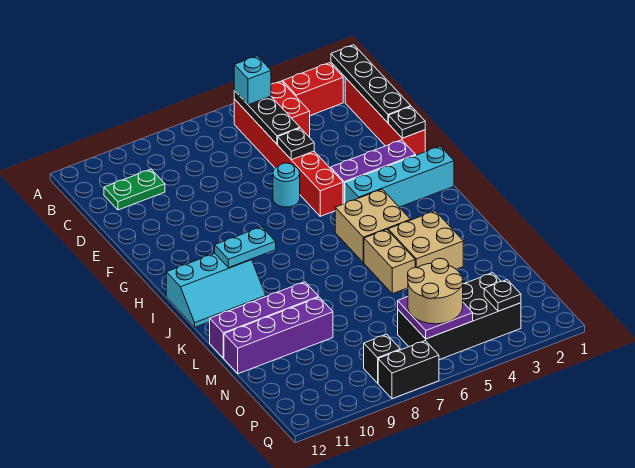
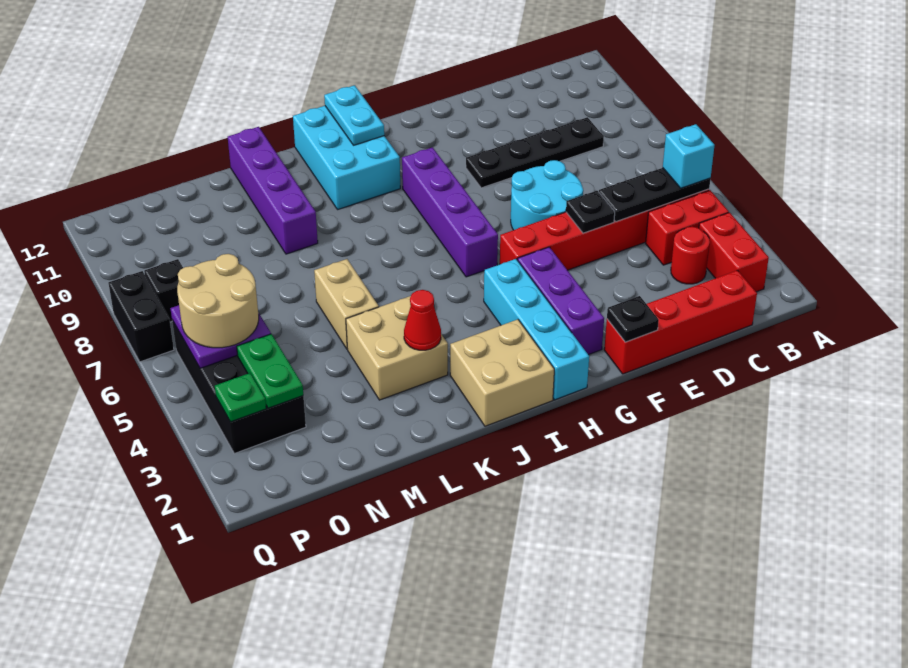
black plate B1:E1 level 2 -> black plate C9:F9 level 1
none -> red round brick C3 level 1
green plate C10:C11 level 1 -> green plate O3:O4 level 2
cyan round brick F6 level 1 -> cyan round brick E6:F7 level 1
tan brick I4:J5 level 1 -> tan brick I1:J2 level 1
cyan plate I9:I10 level 2 -> cyan plate I11:I12 level 2
cyan slope I10:J12 level 1 top I -> cyan brick I10:J12 level 1
none -> red cone K3 level 2
tan brick K5:L5 level 1 -> tan brick L5:L6 level 1
purple brick M9:M12 level 1 -> purple brick H6:H9 level 1
black plate P3 level 2 -> green plate P3 level 2

